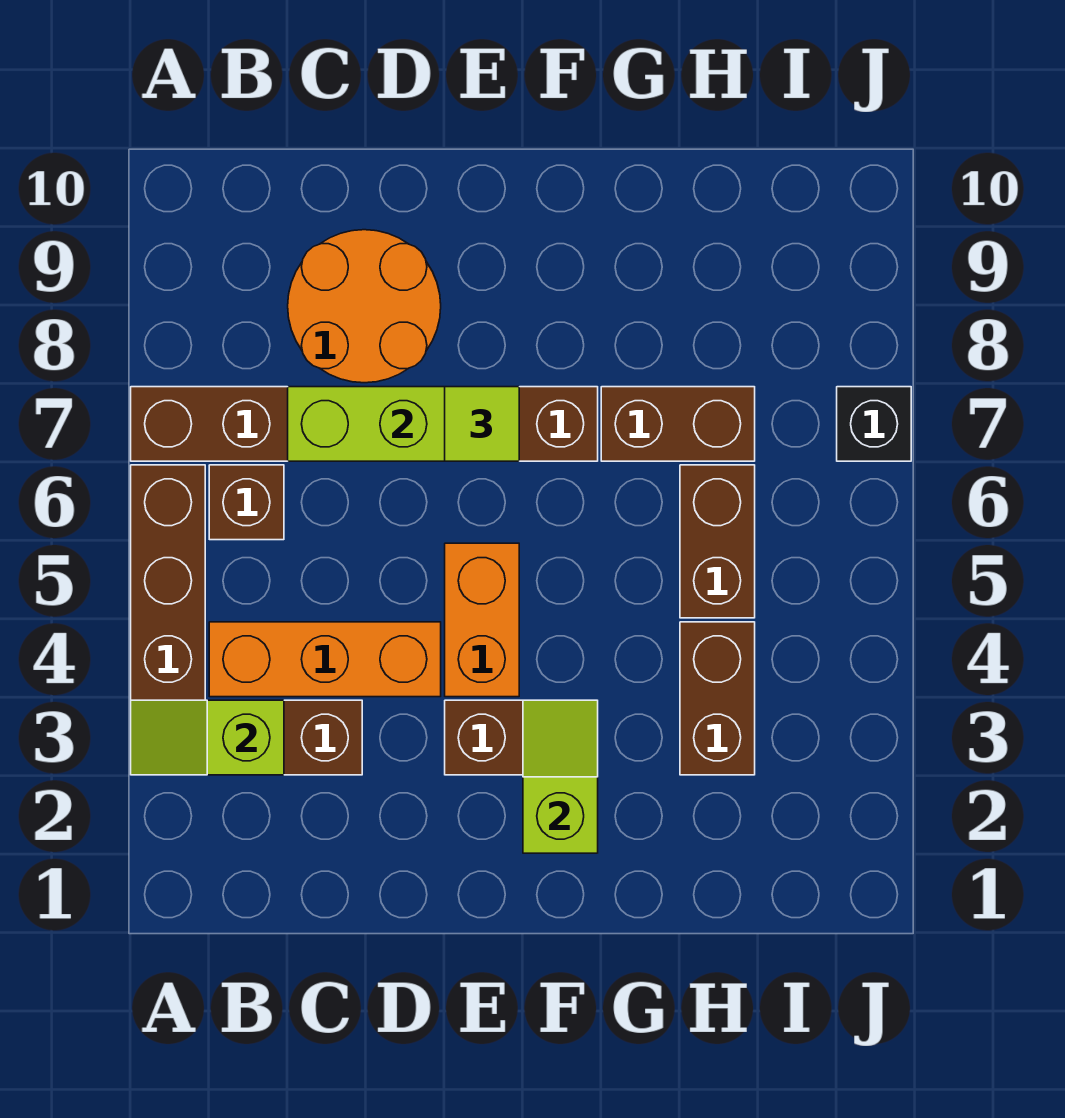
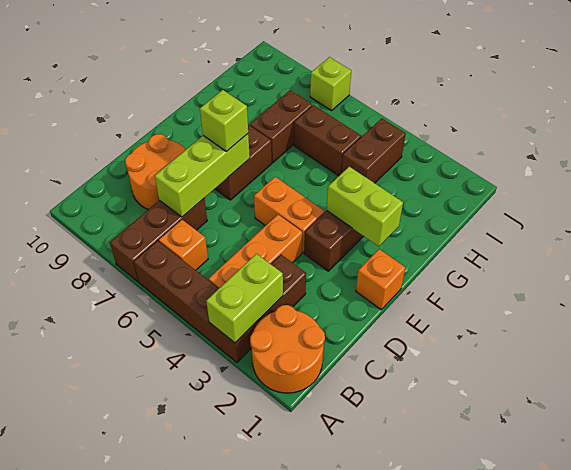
none -> orange round brick A1:B2 level 1
lime slope A3:B3 level 2 top B -> lime brick A3:B3 level 2
brown brick B6 level 1 -> orange brick B6 level 1
none -> orange brick E1 level 1
lime tile E7 level 3 -> lime brick E7 level 3
lime slope F2:F3 level 2 top 2 -> lime brick F2:F3 level 2
brown brick H3:H4 level 1 -> brown brick H4:I4 level 1
black brick J7 level 1 -> lime brick J7 level 1

